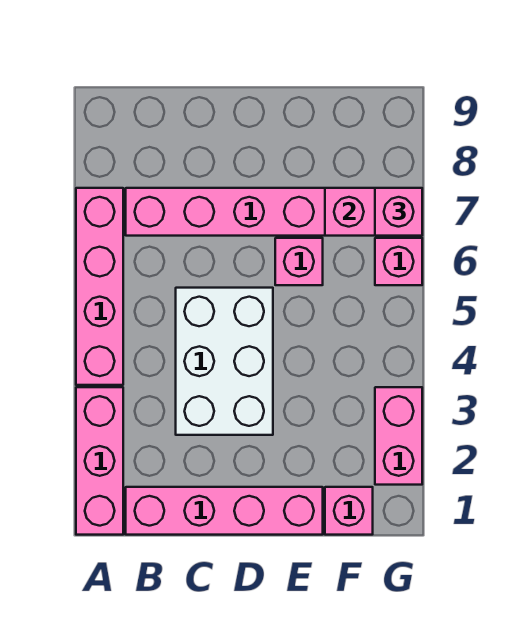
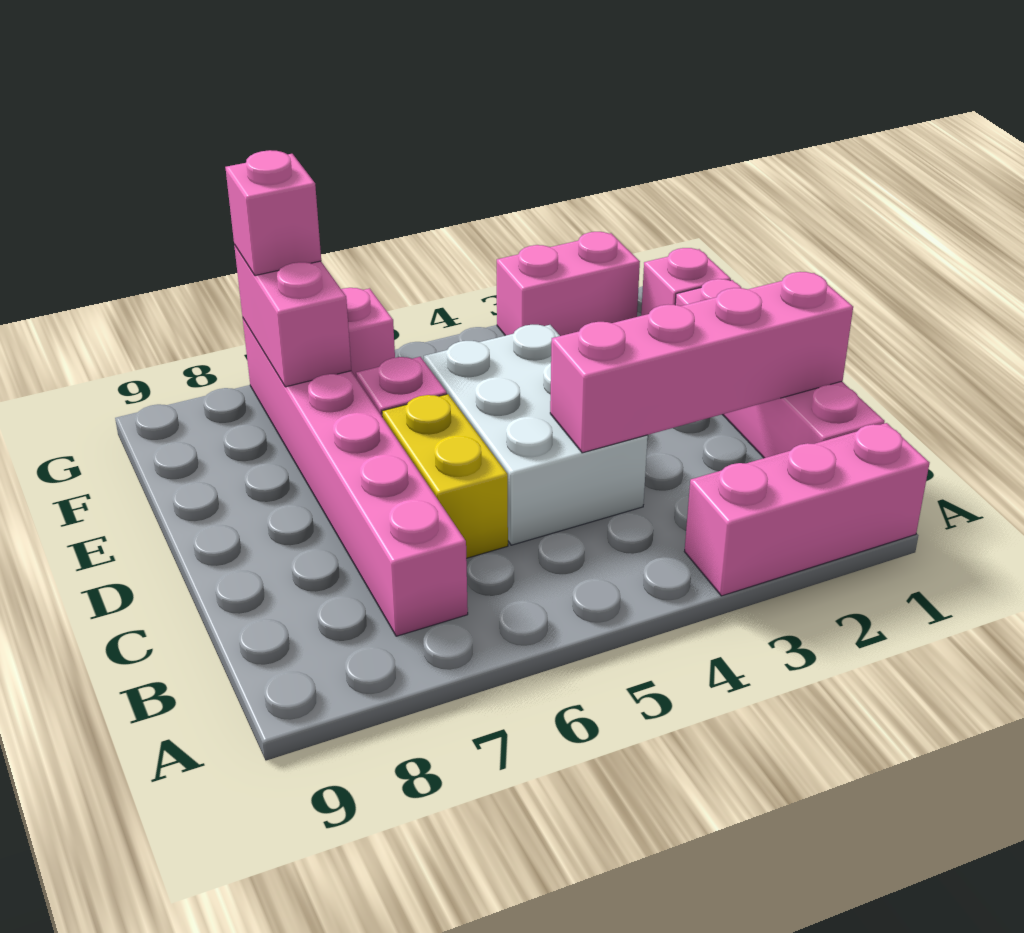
pink brick A4:A7 level 1 -> pink brick C1:C4 level 2
white brick C3:D5 level 1 -> white brick C4:E5 level 1
none -> yellow brick C6:D6 level 1

